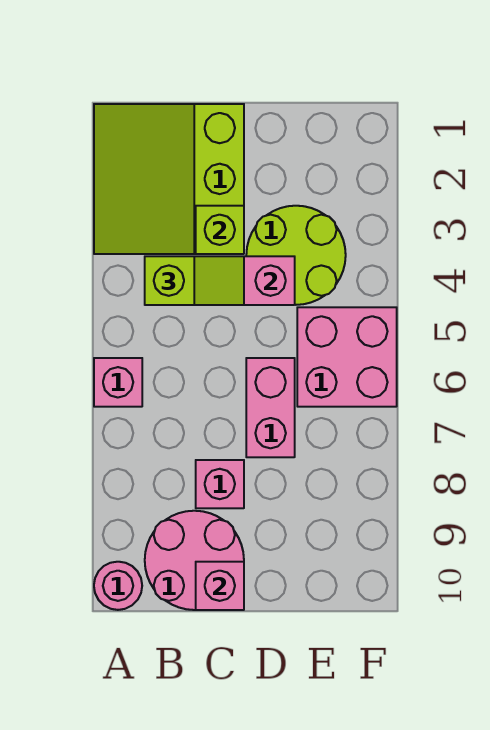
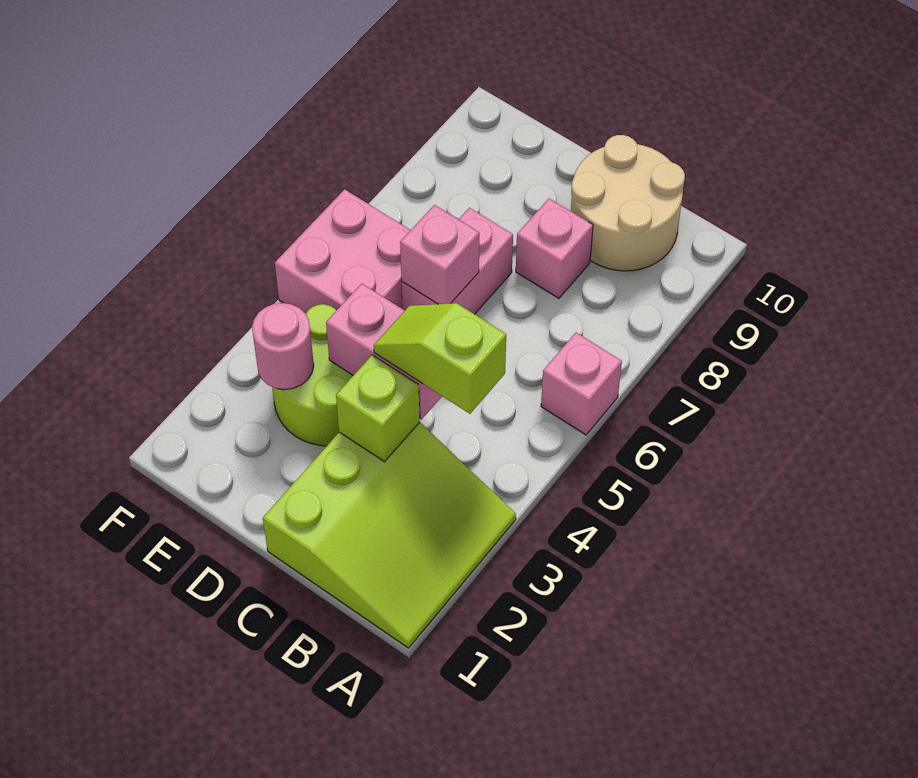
pink round brick A10 level 1 -> pink round brick E3 level 2
pink round brick B9:C10 level 1 -> tan round brick B9:C10 level 1
pink brick C10 level 2 -> pink brick D6 level 2

